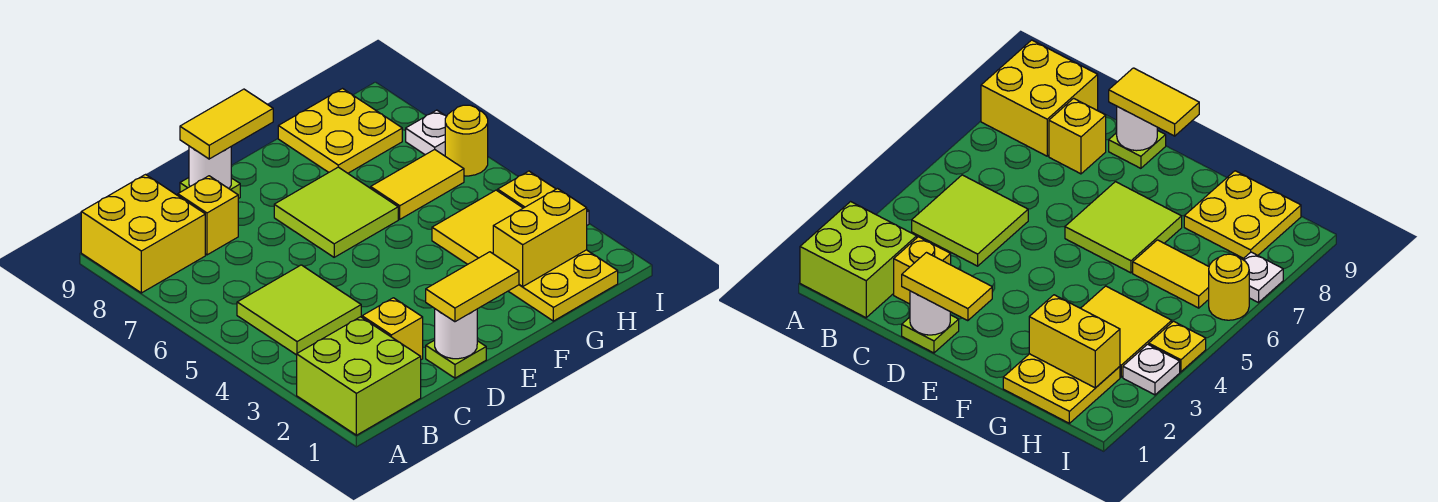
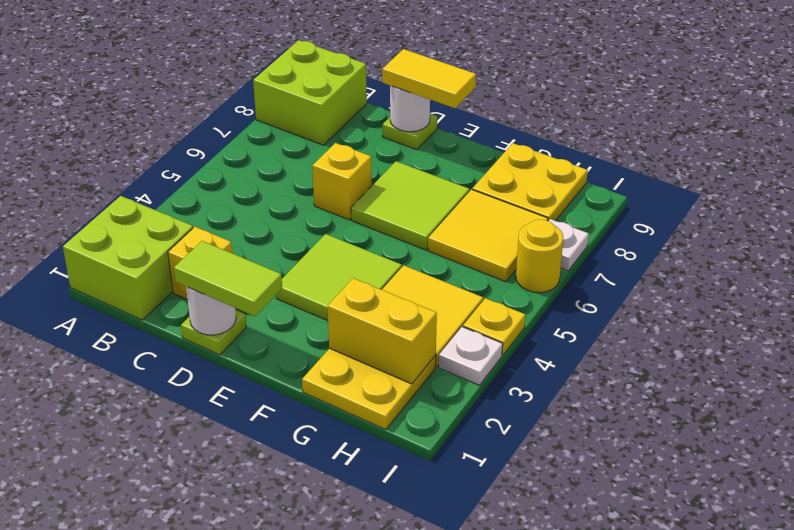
yellow brick A8:B9 level 1 -> lime brick A8:B9 level 1
lime tile B4:C5 level 1 -> lime tile E3:F4 level 1
yellow brick C8 level 1 -> yellow brick D6 level 1
yellow tile D1:E1 level 3 -> lime tile D1:E1 level 3
yellow tile G6:H6 level 1 -> yellow tile G6:H7 level 1

